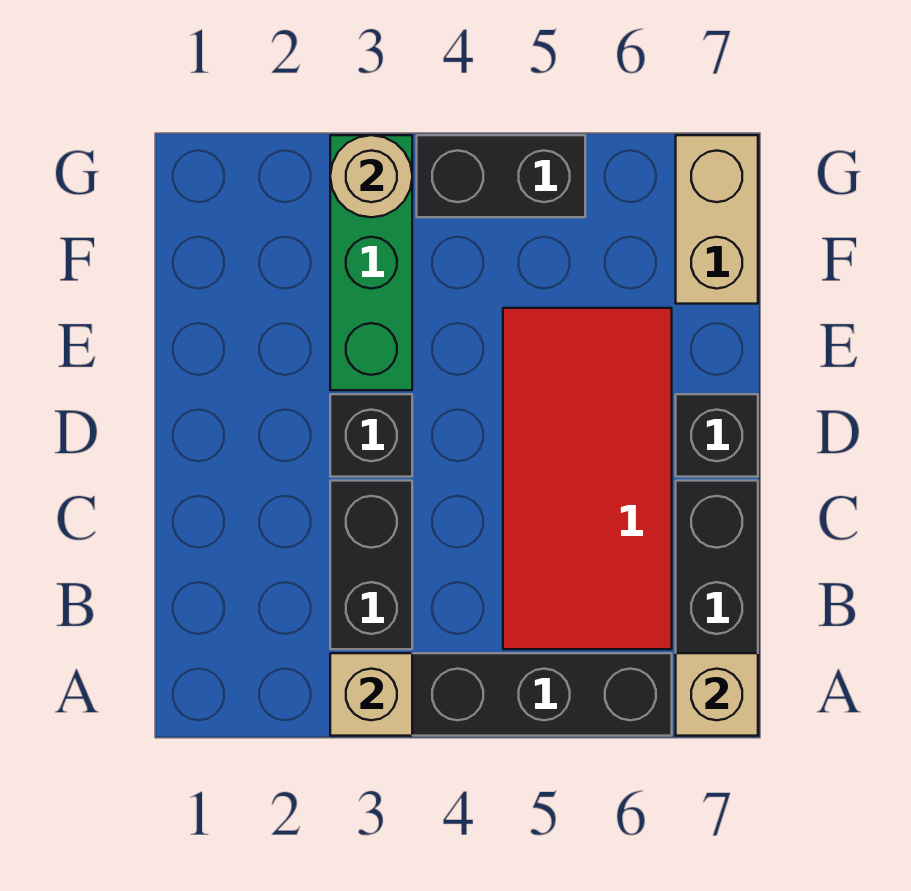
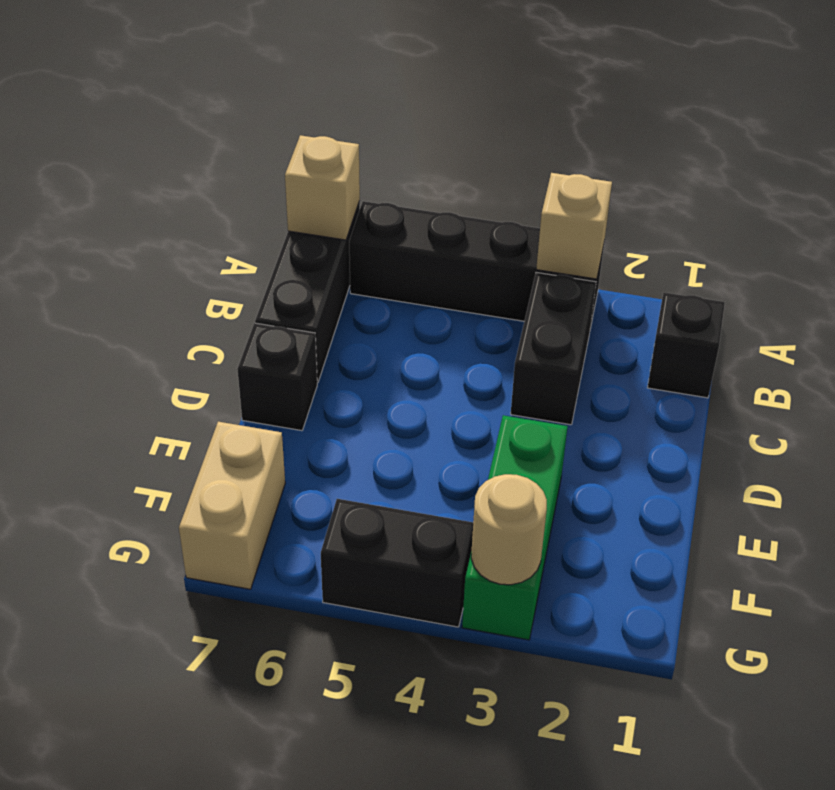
red tile B5:E6 level 1 -> none
black brick D3 level 1 -> black brick B1 level 1

